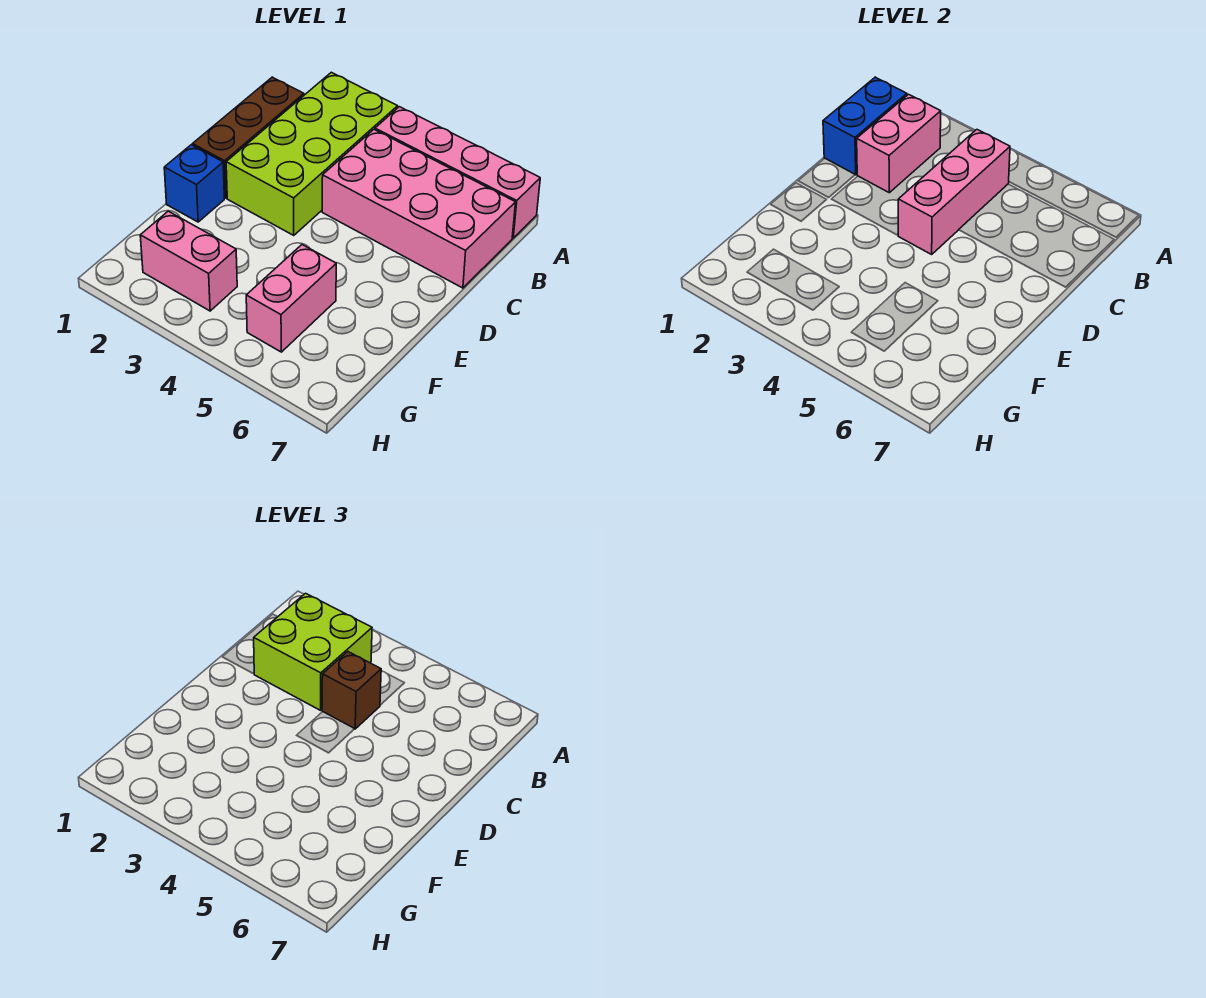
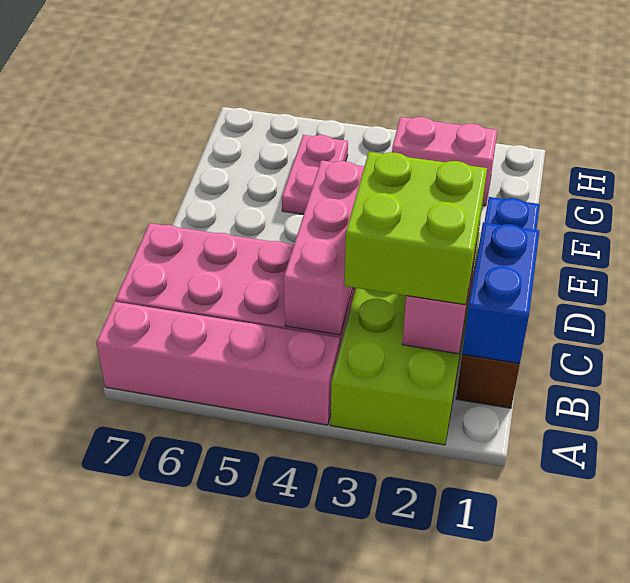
brown brick C4 level 3 -> none
pink brick F5:G5 level 1 -> pink plate F5:G5 level 1

